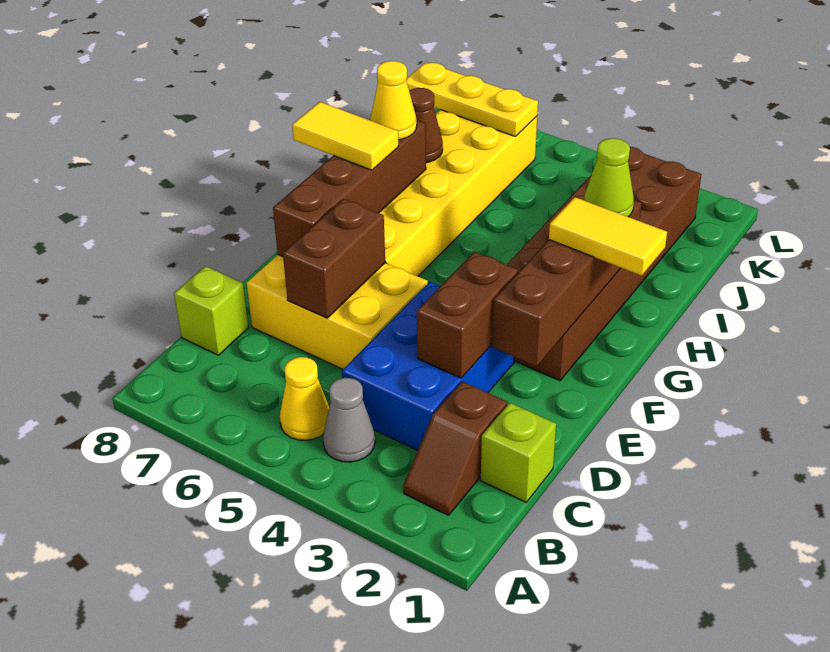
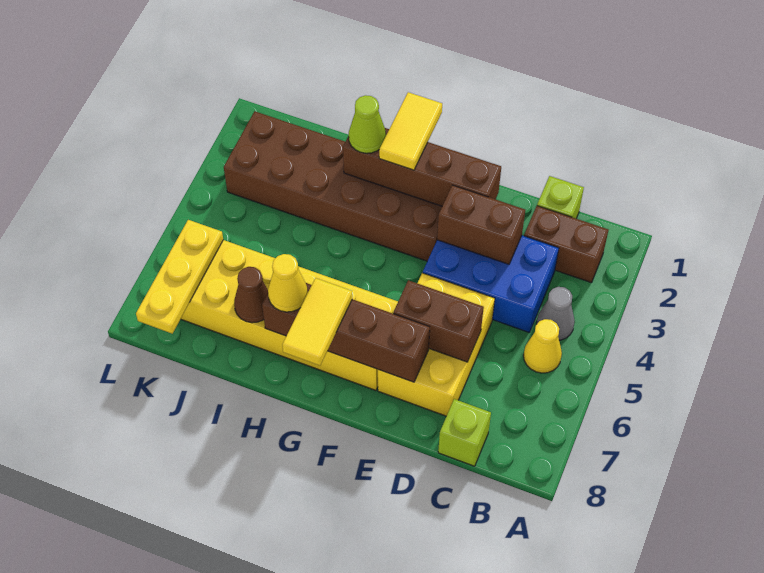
brown slope B2:C2 level 1 top C -> brown brick B2:C2 level 1

